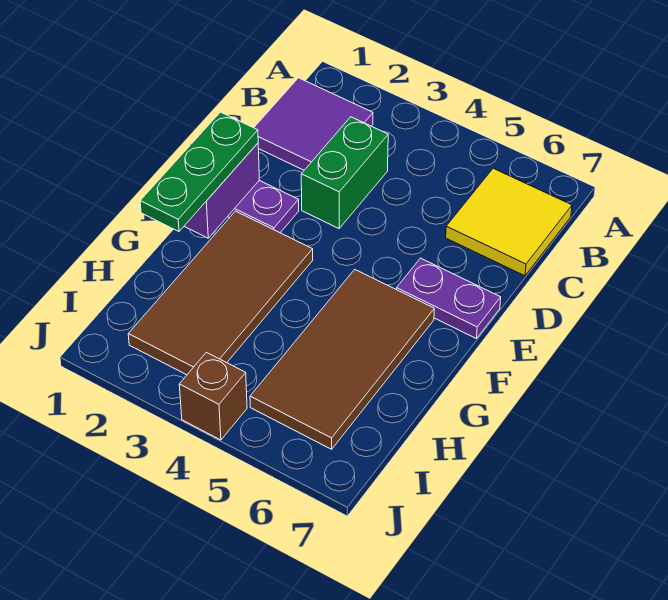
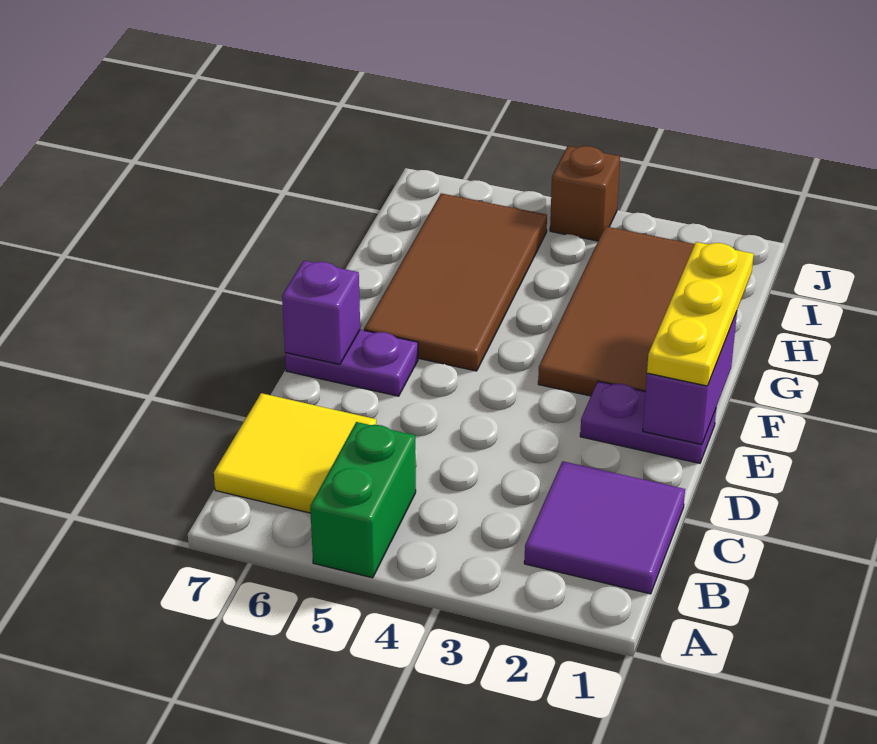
green brick C3:D3 level 1 -> green brick A5:B5 level 1
green plate E1:G1 level 3 -> yellow plate E1:G1 level 3
none -> purple brick E7 level 2

